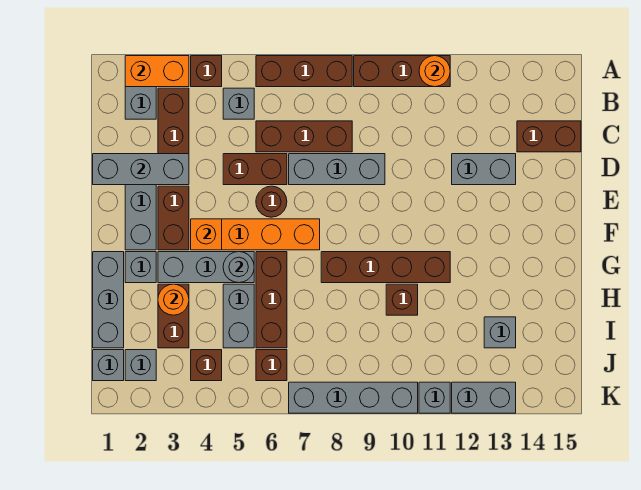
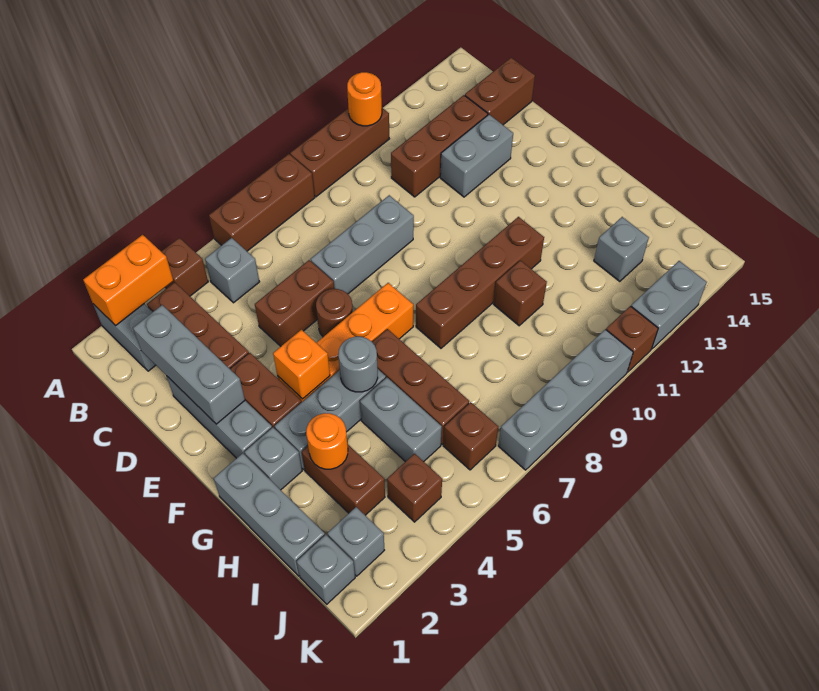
brown brick C6:C8 level 1 -> brown brick C11:C13 level 1
grey brick D1:D3 level 2 -> grey brick C2:E2 level 2
grey brick K11 level 1 -> brown brick K11 level 1

